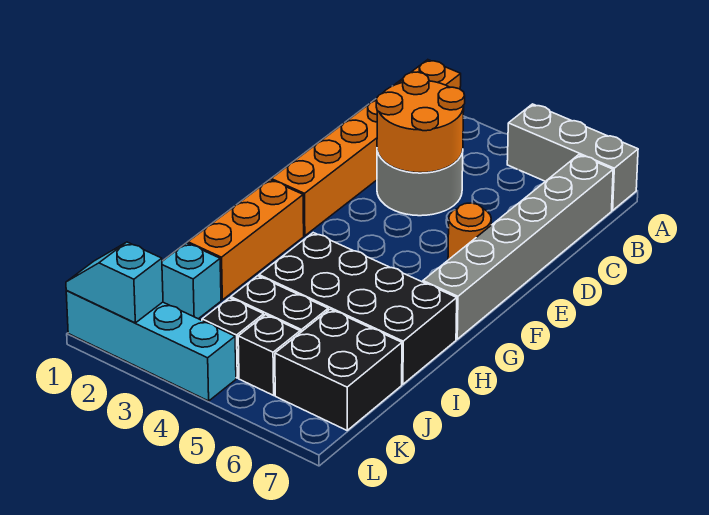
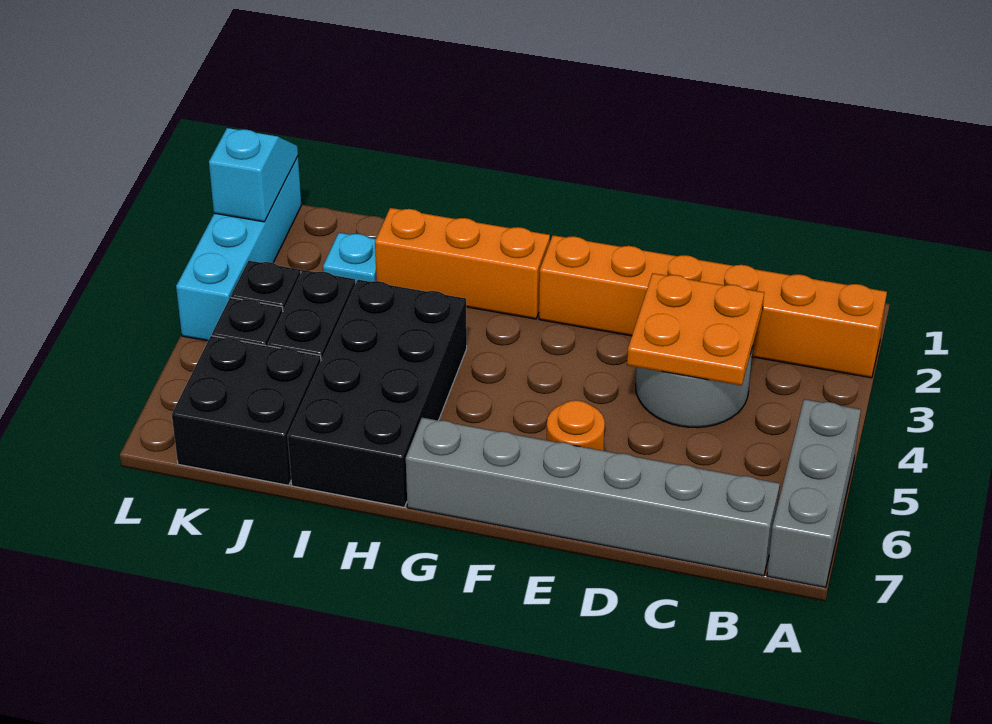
orange round brick C3:D4 level 2 -> orange plate C3:D4 level 2
cyan brick J2 level 1 -> cyan plate J2 level 1

